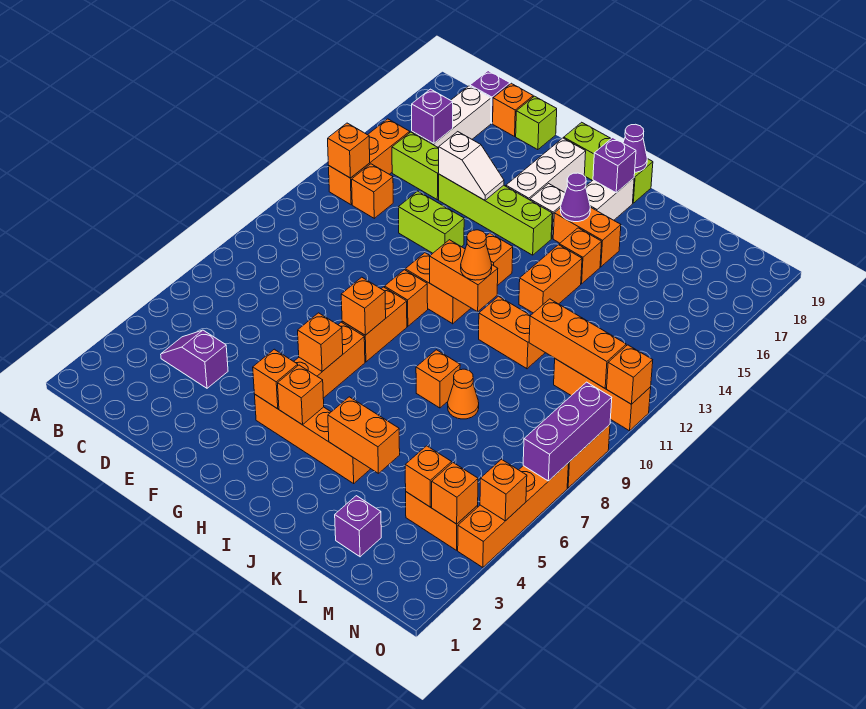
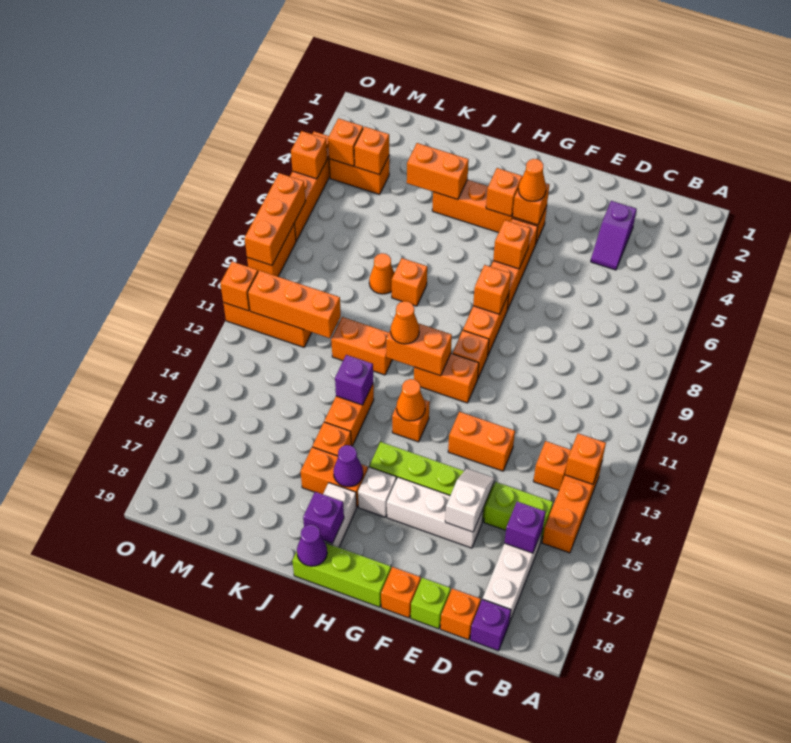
purple slope C4:D4 level 1 top D -> purple slope D3:D4 level 1 top 3
lime brick E13:F13 level 1 -> orange brick E13:F13 level 1
white slope E15:F15 level 2 top E -> white slope E15:E16 level 2 top 16
none -> orange brick F19 level 1
none -> orange cone G4 level 3
white brick G16:G18 level 1 -> white brick E16:G16 level 1
none -> orange cone H13 level 2
purple brick L2 level 1 -> purple brick J13 level 2
purple brick O7:O9 level 2 -> orange brick O7:O9 level 2

